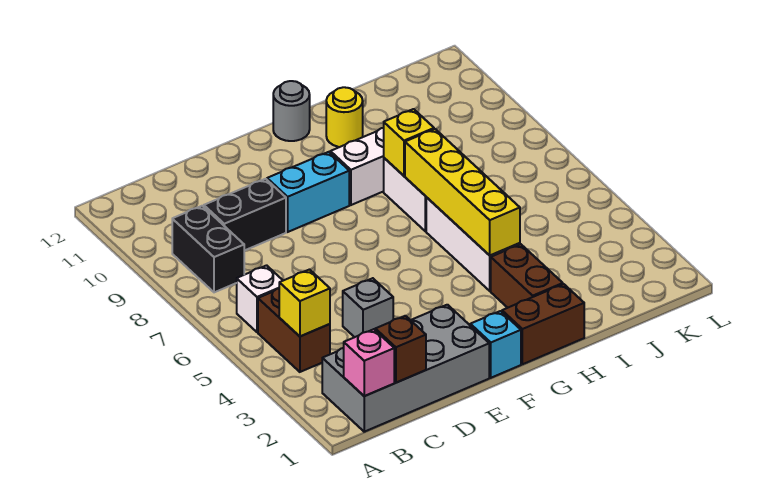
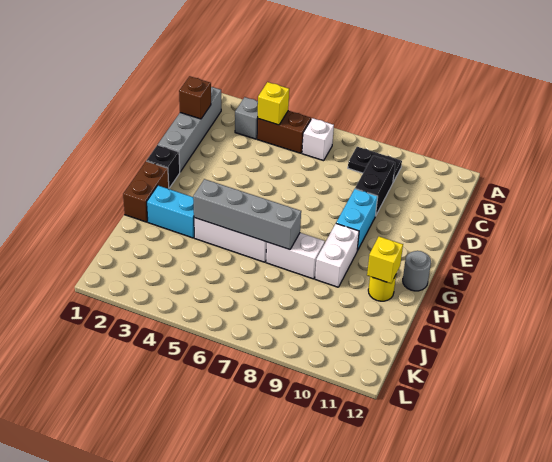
grey brick B1:E2 level 1 -> grey brick B1:E1 level 1
pink brick B1 level 2 -> none
black brick B8:B9 level 1 -> black plate B8:B9 level 1
grey brick D4 level 1 -> grey brick B3 level 1
cyan brick F1 level 1 -> black brick F1 level 1
brown brick H2:H3 level 1 -> cyan brick H2:H3 level 1
yellow brick H4:H7 level 2 -> grey brick H4:H7 level 2
yellow brick H8 level 2 -> yellow brick H11 level 2

